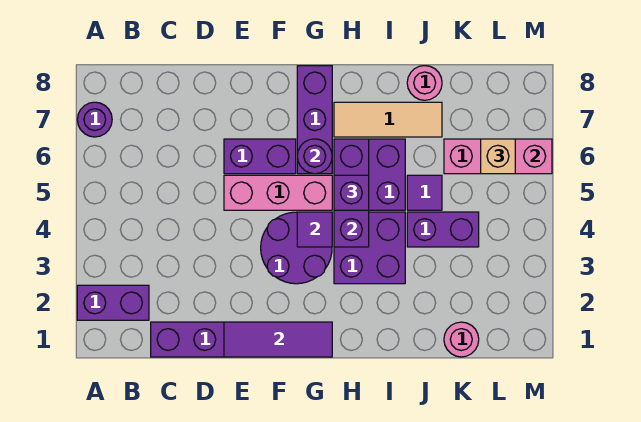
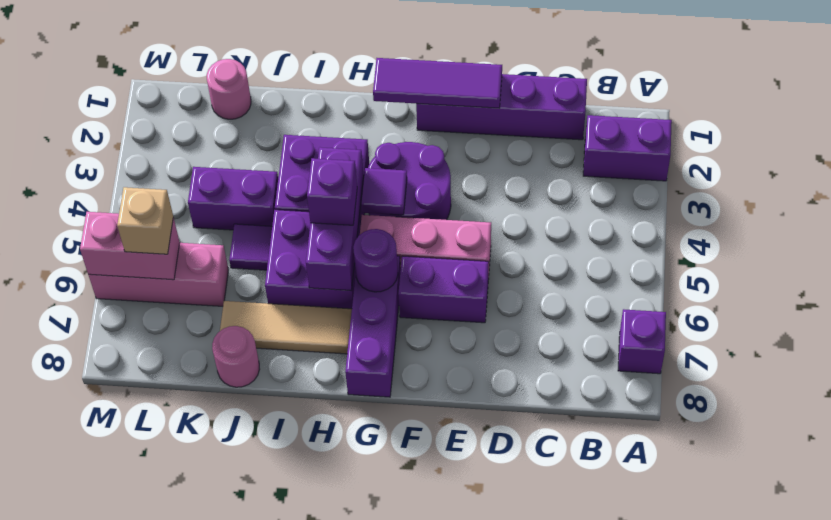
purple round brick A7 level 1 -> purple brick A7 level 1

